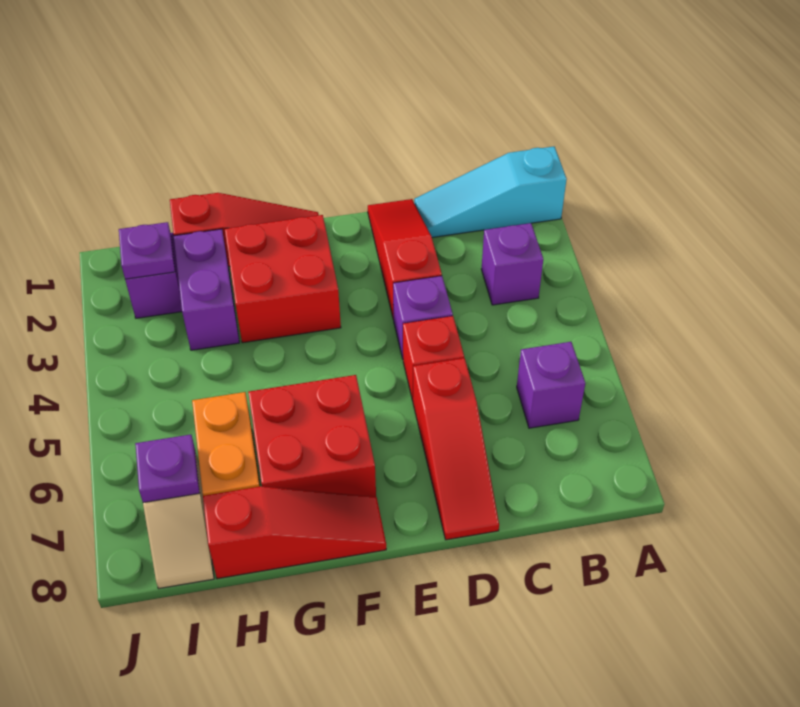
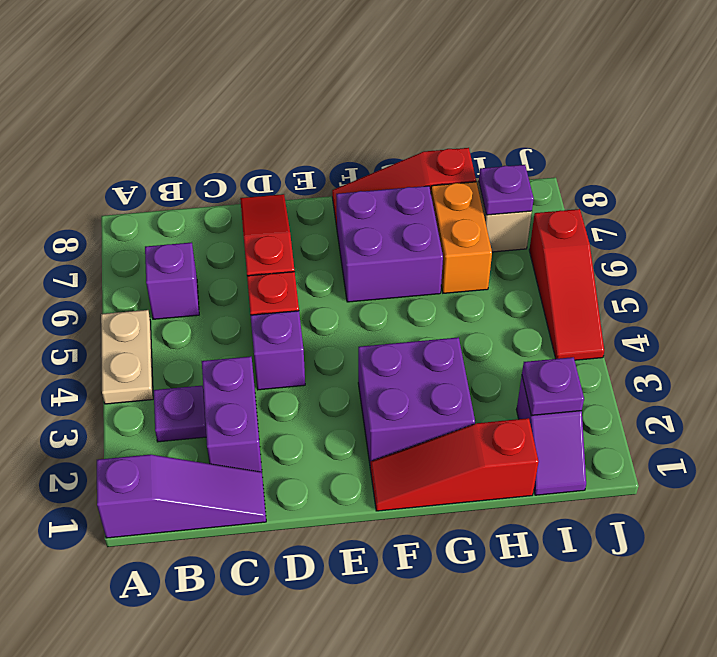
cyan slope A1:C1 level 1 top A -> purple slope A1:C1 level 1 top A
none -> tan plate A4:A5 level 1
purple brick B3 level 1 -> purple plate B3 level 1
red slope D1:D3 level 1 top 3 -> red slope J4:J6 level 1 top 6
red brick F2:G3 level 1 -> purple brick F2:G3 level 1
red brick F6:G7 level 1 -> purple brick F6:G7 level 1
purple brick H2:H3 level 1 -> purple brick C2:C3 level 1

